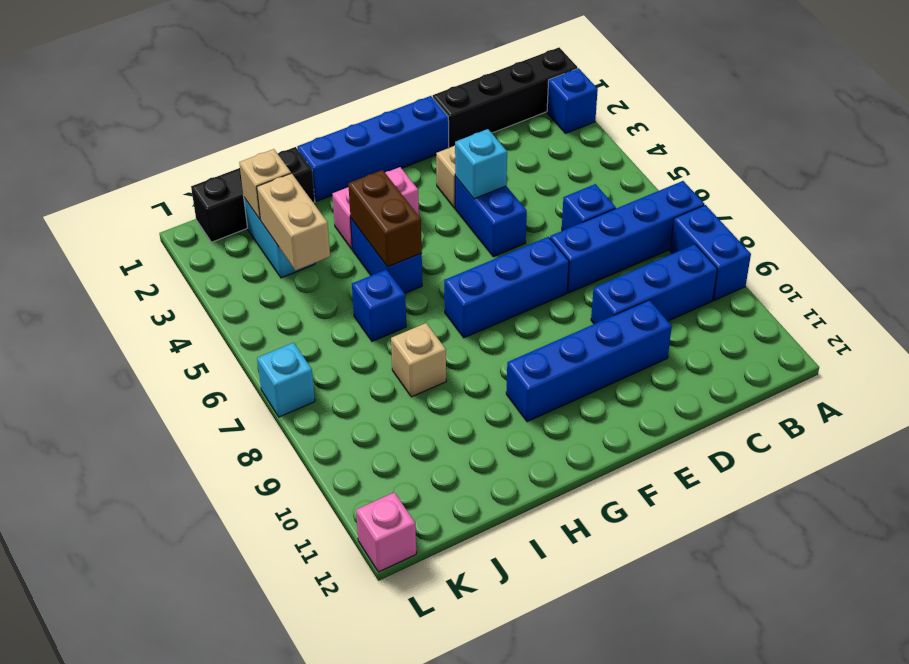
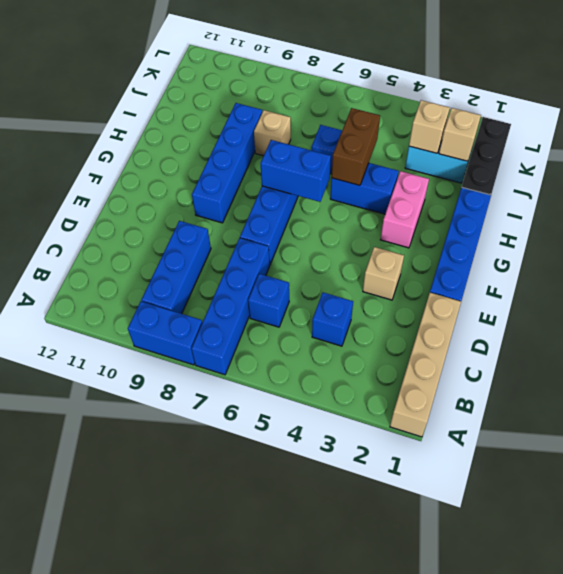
black brick A1:D1 level 1 -> tan brick A1:D1 level 1
blue brick A2 level 1 -> blue brick C4 level 1
blue brick D10:G10 level 1 -> blue brick F9:I9 level 1
blue brick E4:E5 level 1 -> blue brick G6:G7 level 2
cyan brick E4 level 2 -> none
brown brick H4:H5 level 2 -> brown brick H5:I5 level 2
tan brick J3:J4 level 2 -> tan brick J3 level 2
cyan brick L7 level 1 -> none
pink brick L12 level 1 -> none

